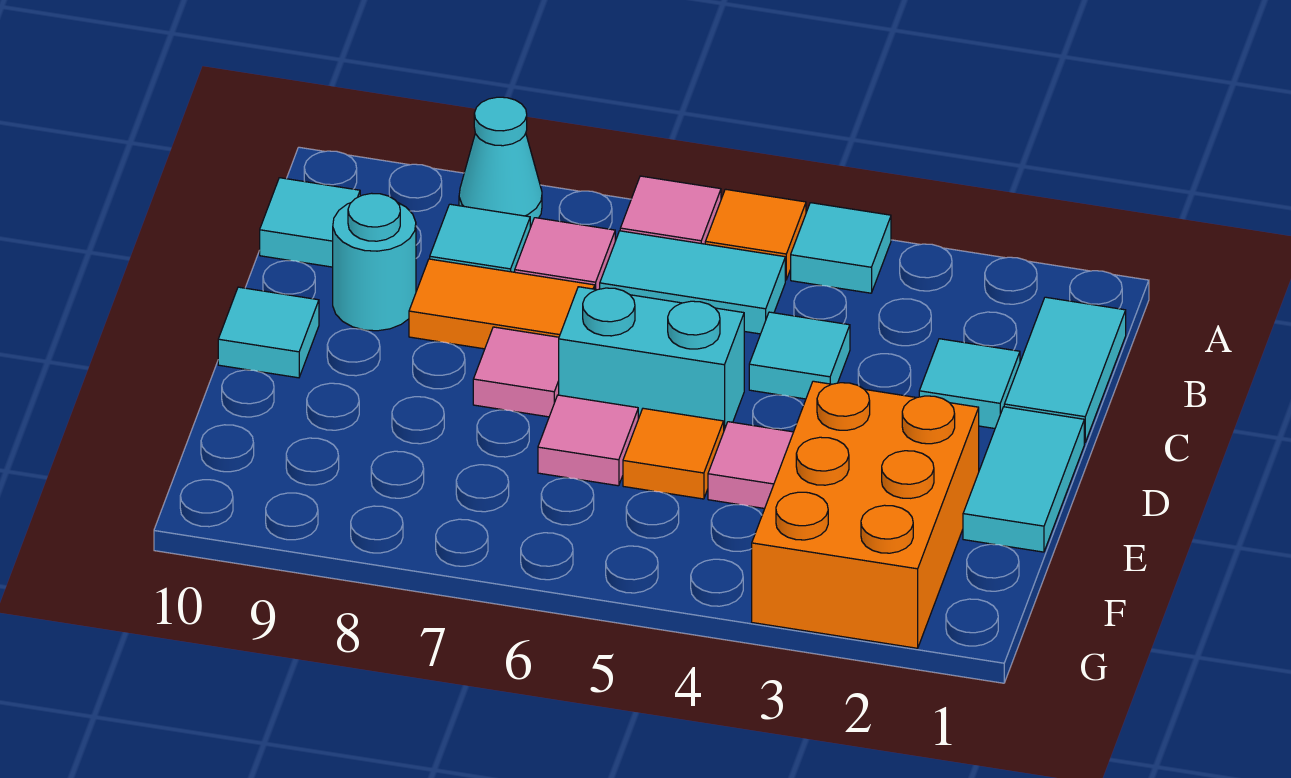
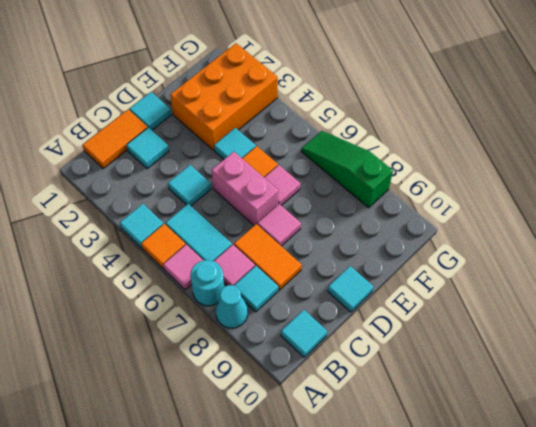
cyan tile B1:C1 level 1 -> orange tile B1:C1 level 1
cyan round brick C9 level 1 -> cyan round brick A7 level 1
cyan tile D1:E1 level 1 -> cyan tile D1 level 1
cyan brick D5:D6 level 1 -> pink brick D5:D6 level 1
pink tile E4 level 1 -> cyan tile E4 level 1
none -> green slope G6:G8 level 1 top 8

